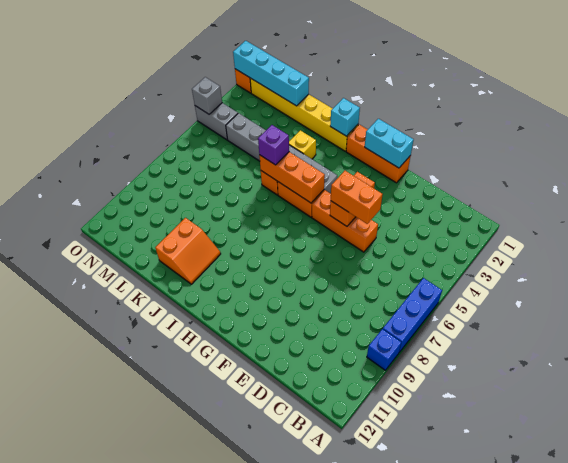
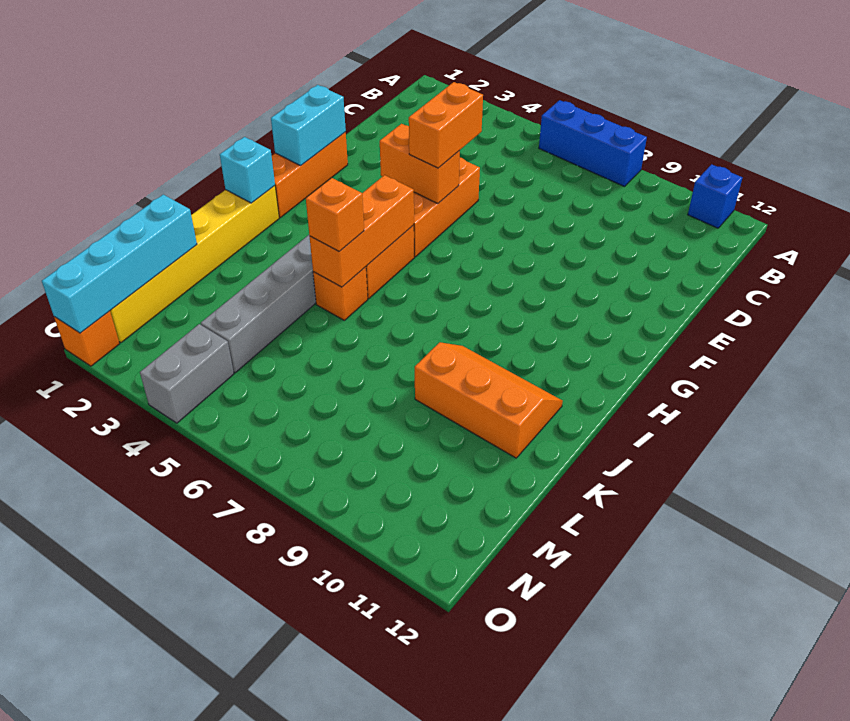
blue brick A9 level 1 -> blue brick A11 level 1
yellow brick J3 level 1 -> none
purple brick J5 level 3 -> orange brick J5 level 3
orange slope J10:K11 level 1 top K -> orange slope J9:K11 level 1 top K
grey brick O4 level 2 -> none

